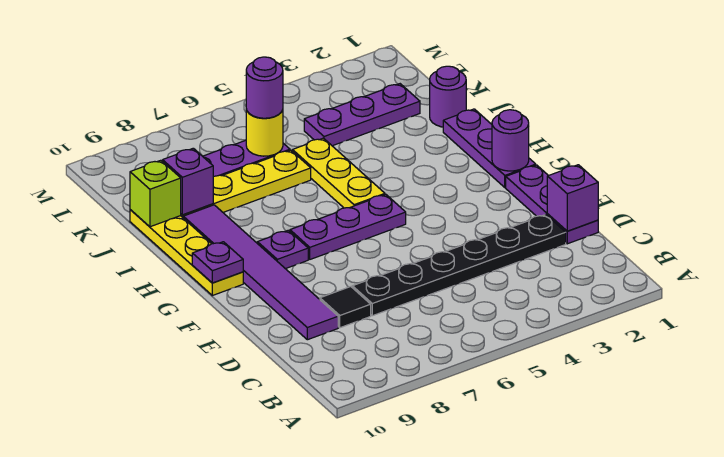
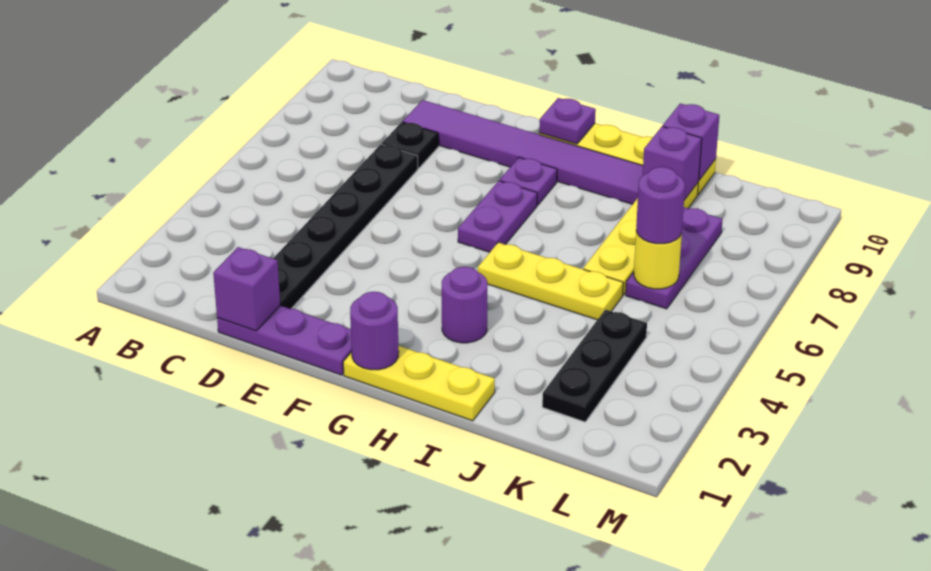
black tile D8 level 1 -> black plate D8 level 1
purple plate G1:I1 level 1 -> yellow plate G1:I1 level 1
purple plate G5:G7 level 1 -> purple plate G6:G7 level 1
purple round brick J1 level 1 -> purple round brick H3 level 1
lime brick J10 level 2 -> purple brick J10 level 2
purple plate K2:K4 level 1 -> black plate K2:K4 level 1

